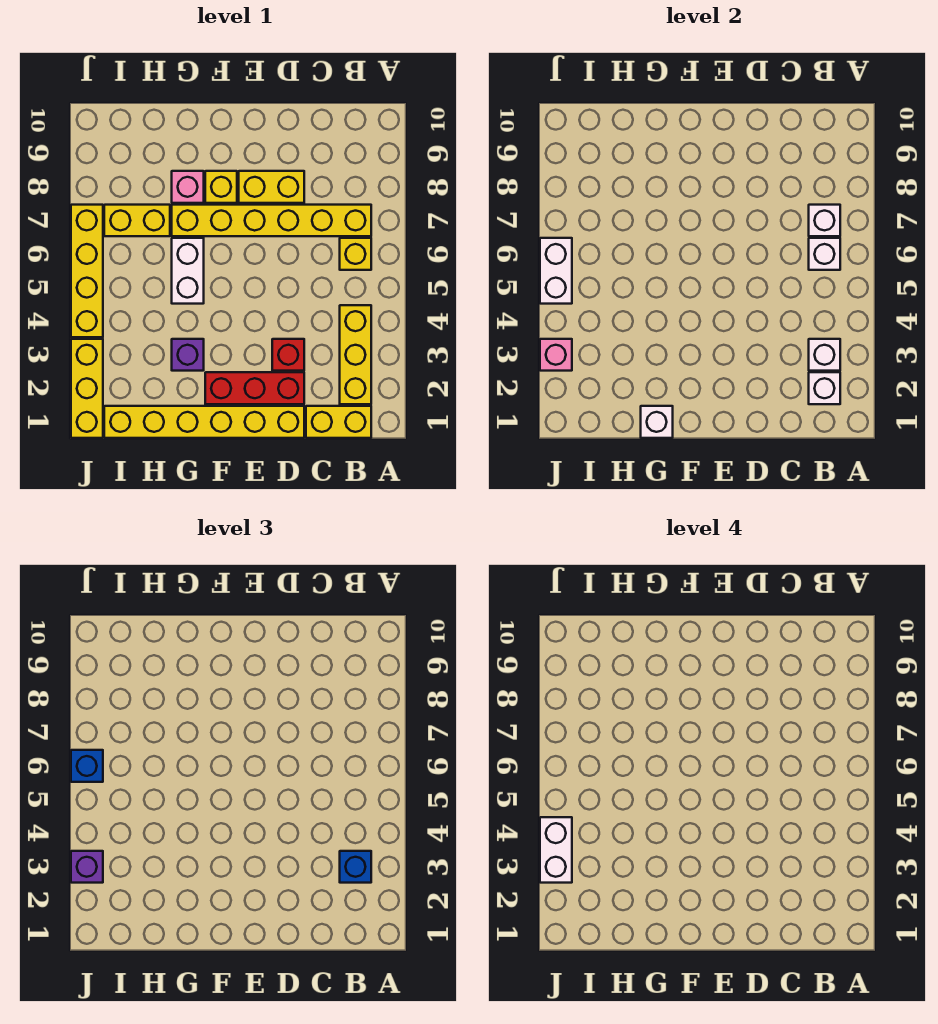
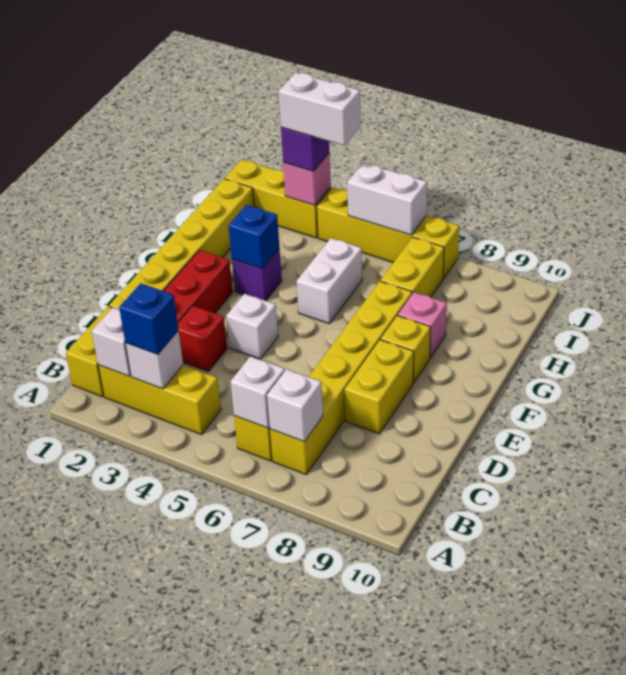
white brick G1 level 2 -> white brick E4 level 1
white brick G5:G6 level 1 -> white brick G5:H5 level 1
blue brick J6 level 3 -> blue brick G3 level 2

